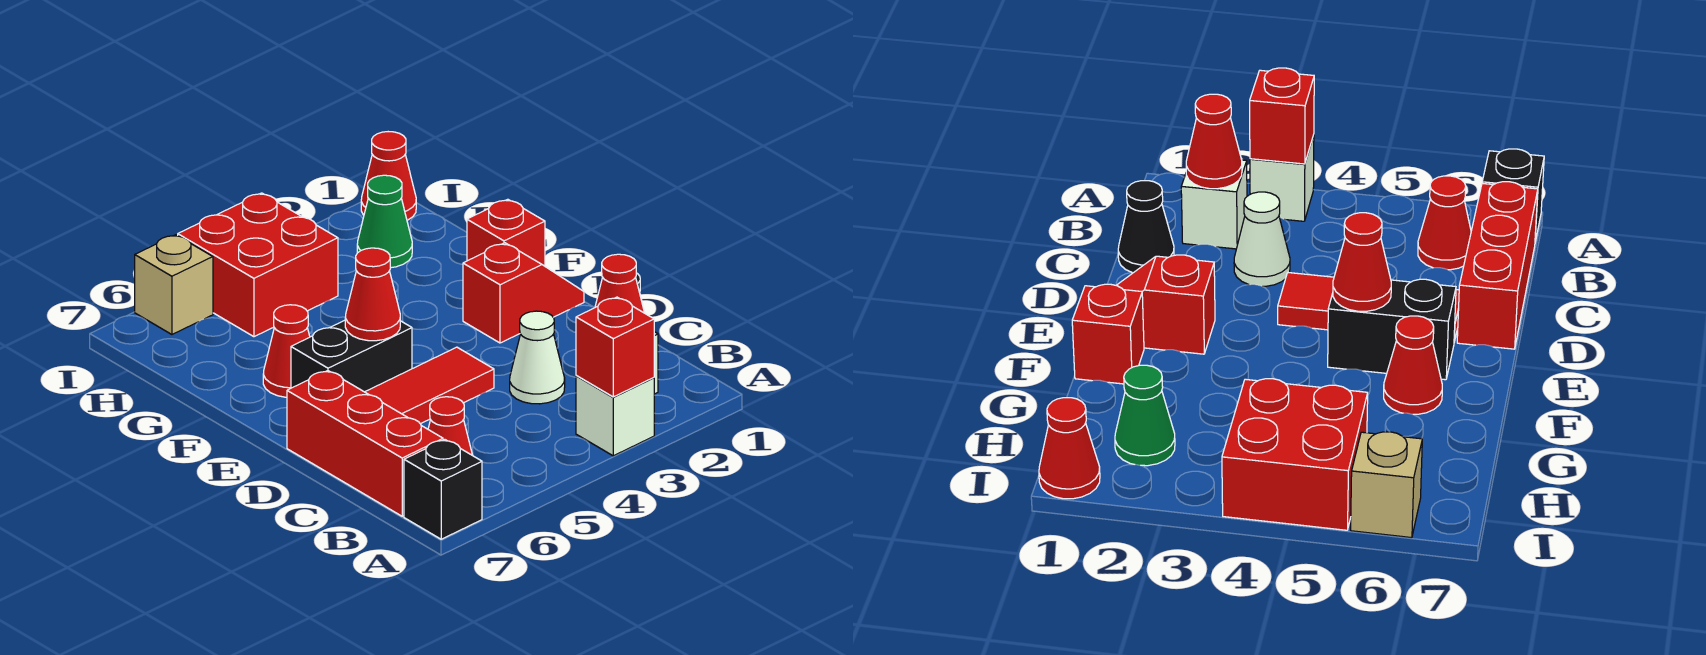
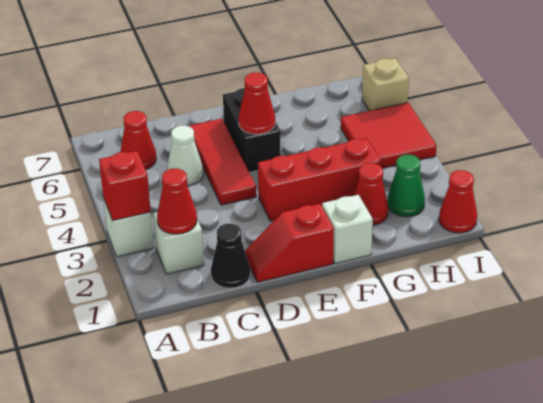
black brick A7 level 1 -> none
red brick B7:D7 level 1 -> red brick E3:G3 level 1
white cone C3 level 1 -> white cone C5 level 1
red slope E1:E2 level 1 top 2 -> red slope D1:E1 level 1 top E
red brick F1 level 1 -> white brick F1 level 1
red cone F6 level 1 -> red cone G2 level 1
red brick H4:I5 level 1 -> red tile H4:I5 level 1

